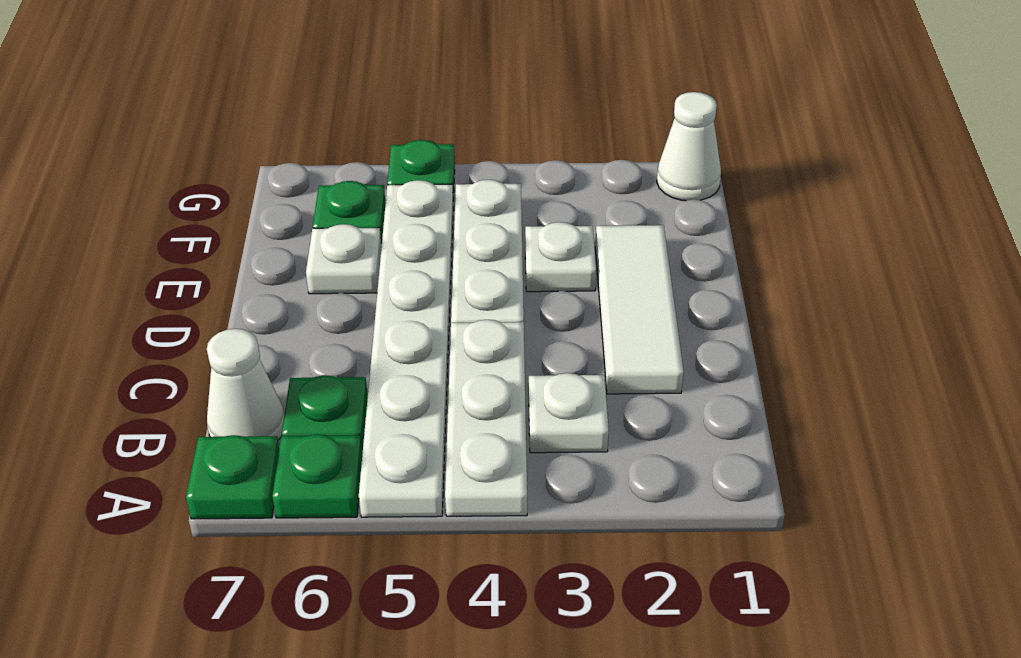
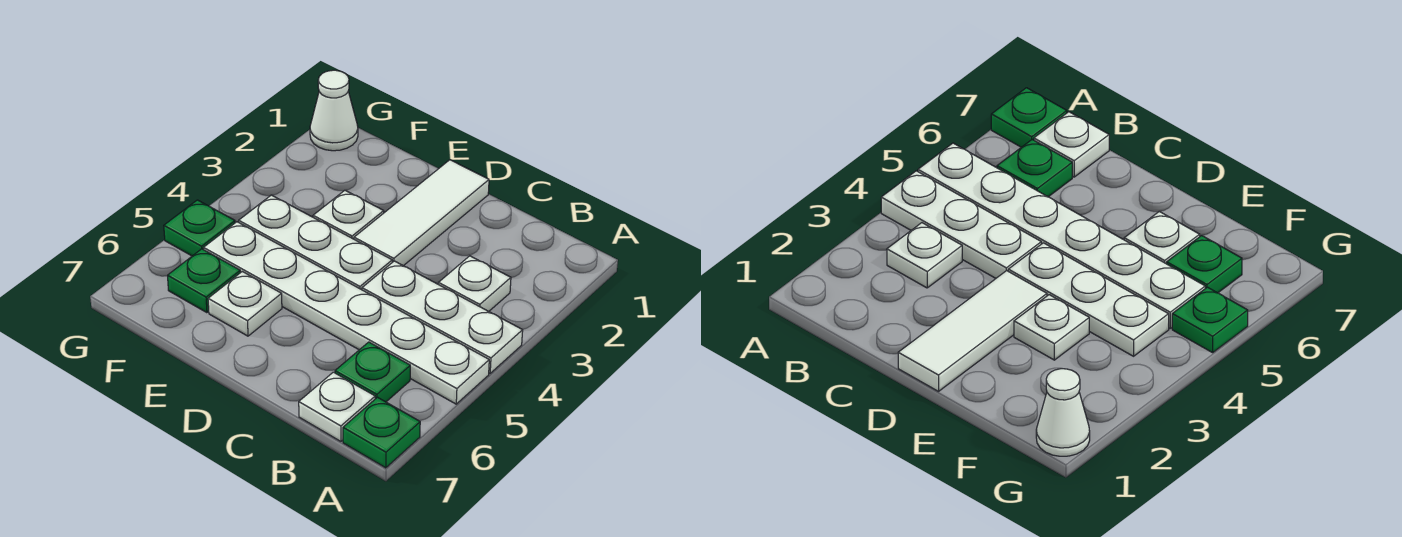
green plate A6 level 1 -> none
white cone B7 level 1 -> white plate B7 level 1
white tile C2:E2 level 1 -> white tile D1:D3 level 1

